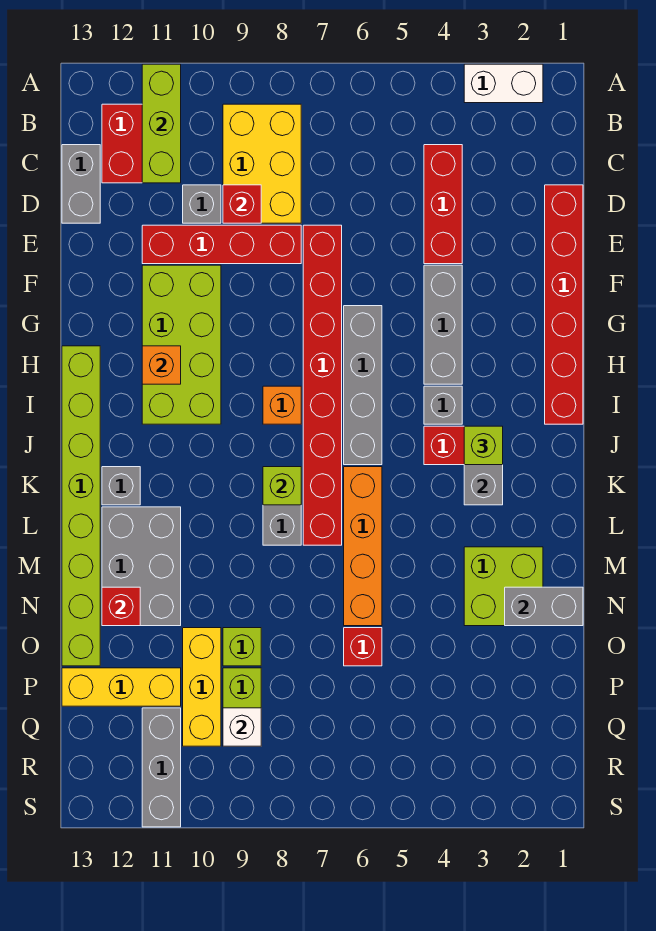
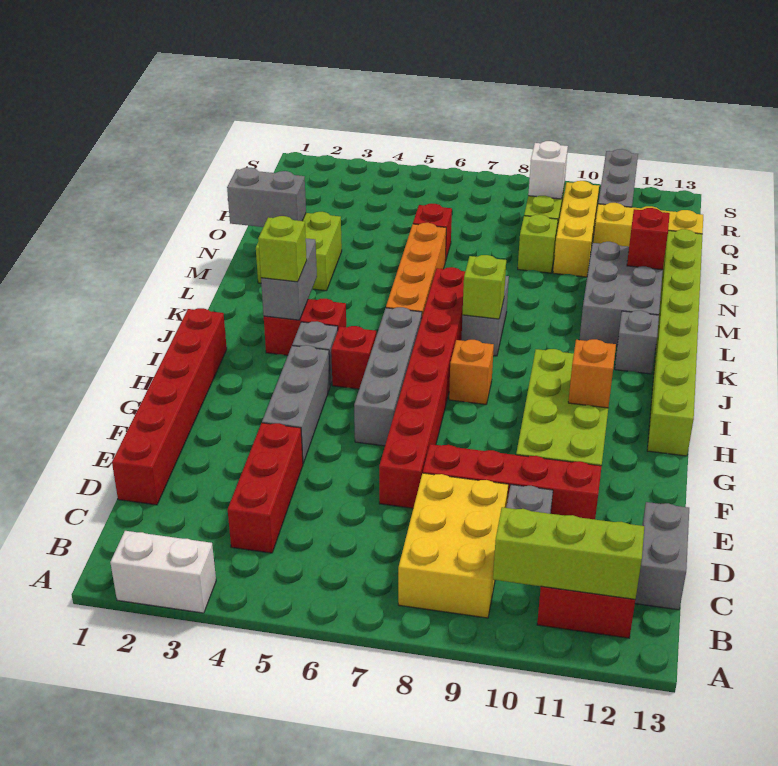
lime brick A11:C11 level 2 -> lime brick B10:B12 level 2
red brick D9 level 2 -> red brick I5 level 1

